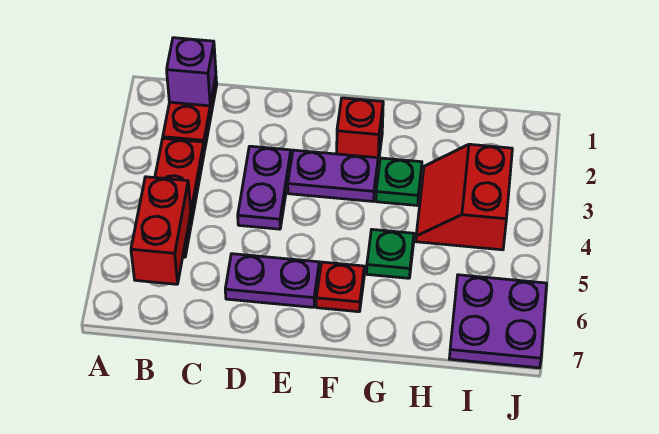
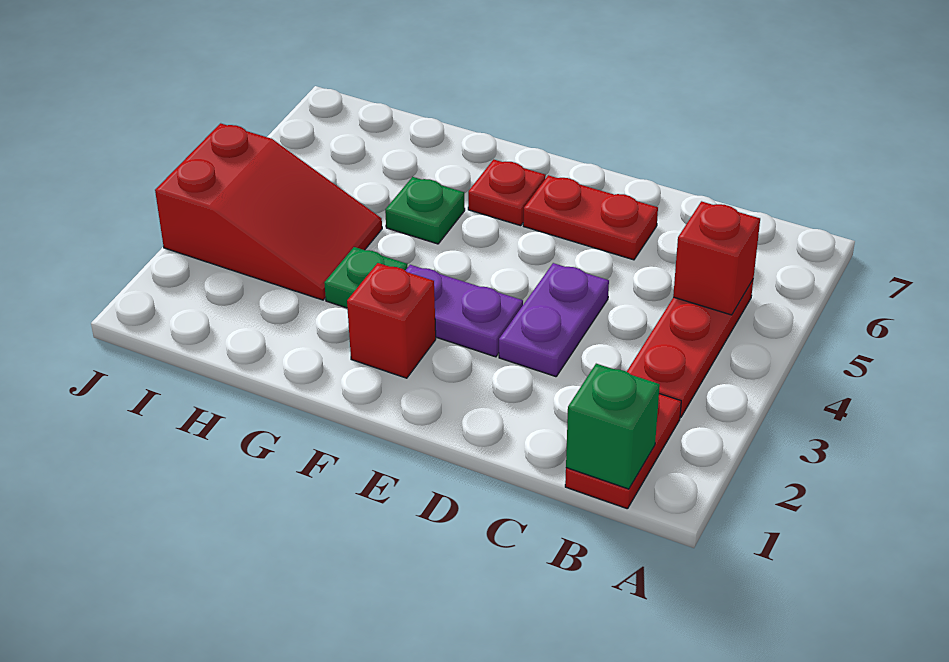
purple brick B1 level 2 -> green brick B1 level 2
red brick B5:B6 level 2 -> red brick B5 level 2
purple plate D6:E6 level 1 -> red plate D6:E6 level 1
red slope H3:I4 level 1 top I -> red slope H3:J4 level 1 top J
purple plate I6:J7 level 1 -> none

